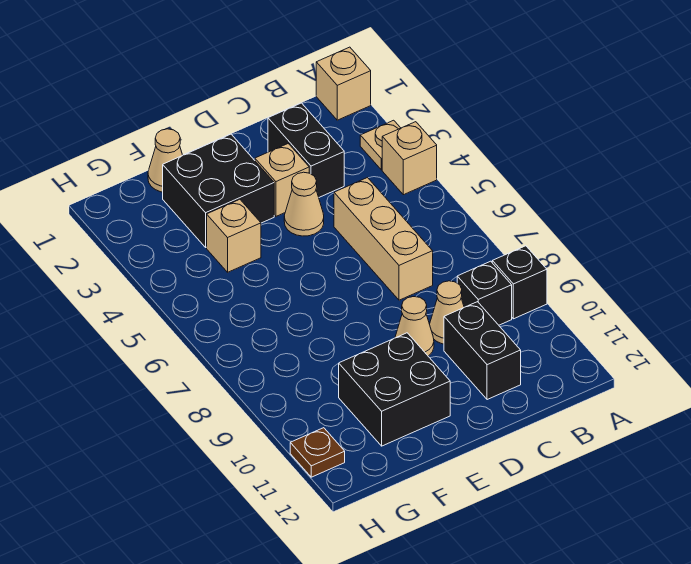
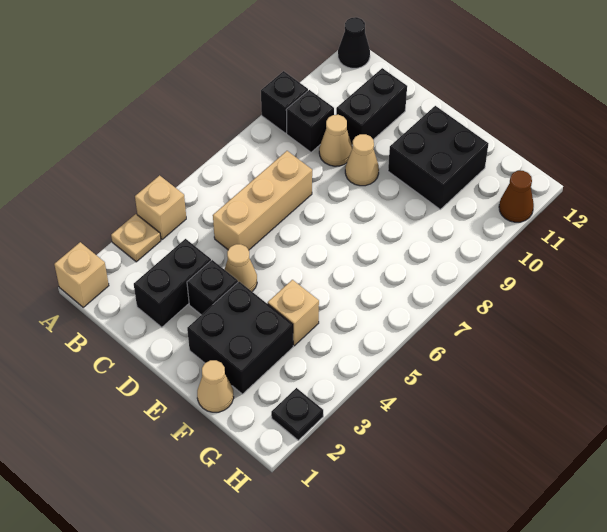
none -> black cone A12 level 1
tan brick D3 level 1 -> black brick D3 level 1
none -> black plate H2 level 1
brown plate H11 level 1 -> brown cone H11 level 1

